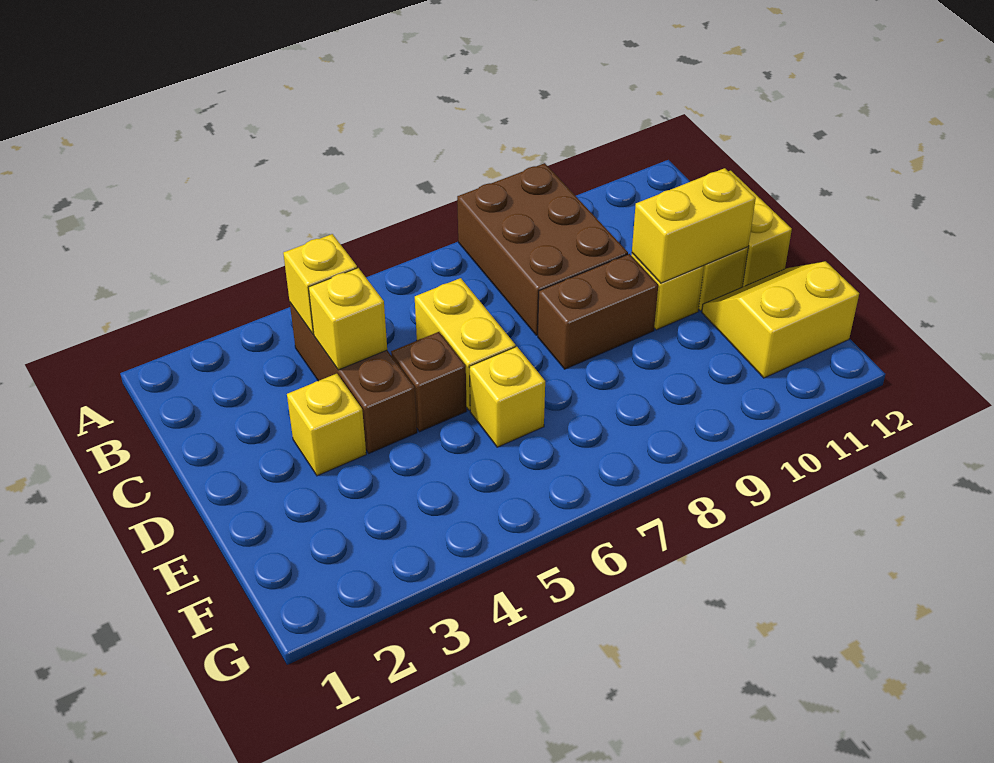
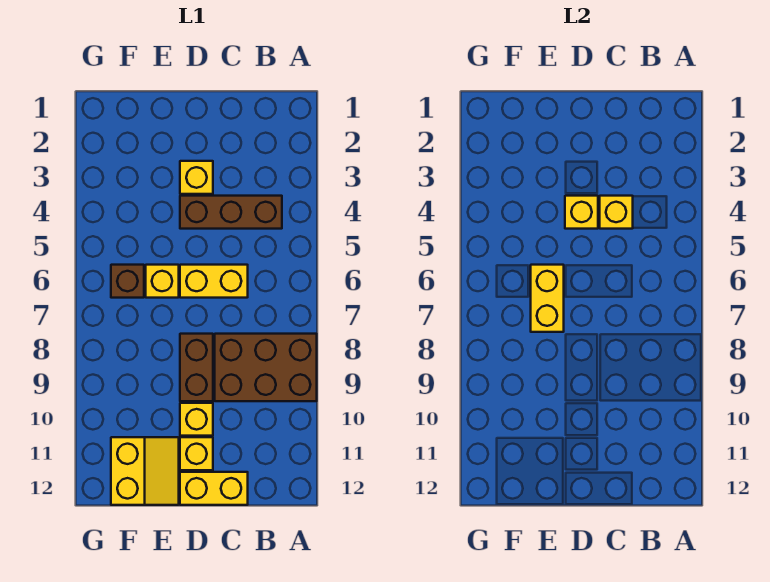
yellow brick B4 level 2 -> yellow brick D4 level 2
brown brick D5 level 1 -> brown brick F6 level 1
yellow brick D10:D11 level 2 -> yellow brick E6:E7 level 2

